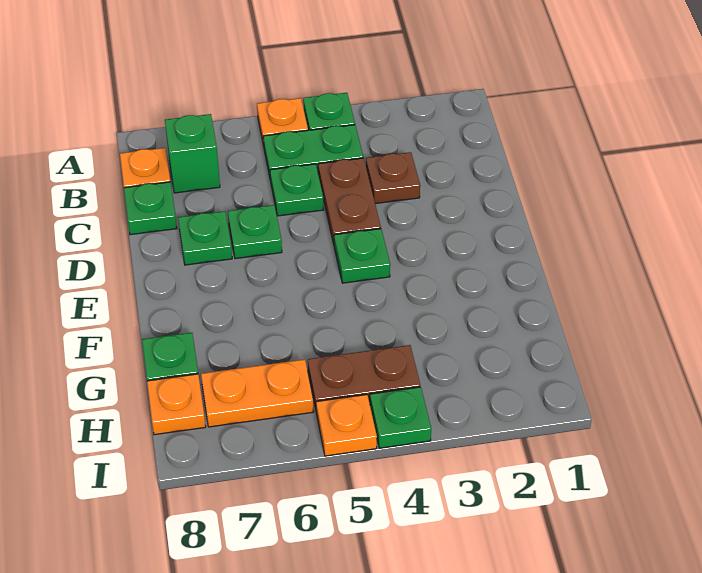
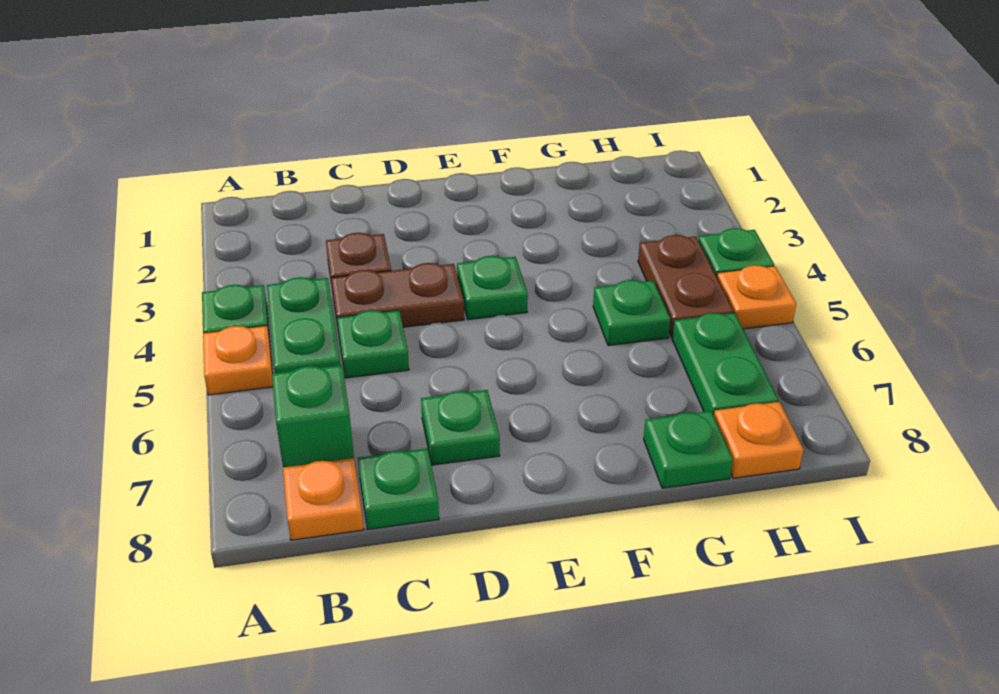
green plate D6 level 1 -> green plate G5 level 1
orange plate H6:H7 level 1 -> green plate H6:H7 level 1

